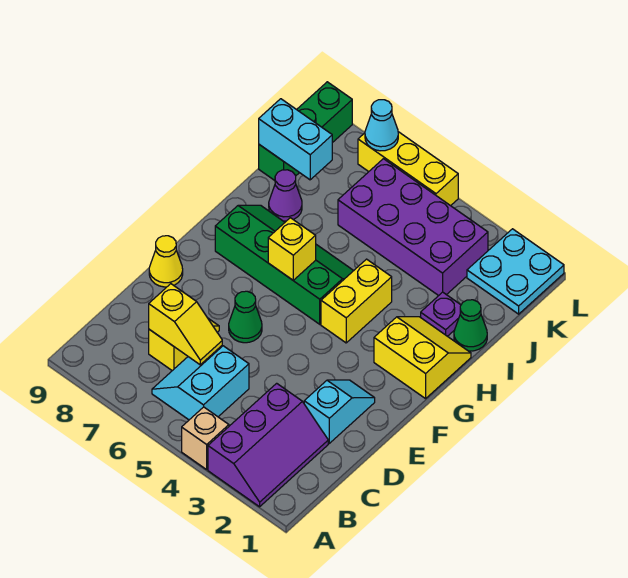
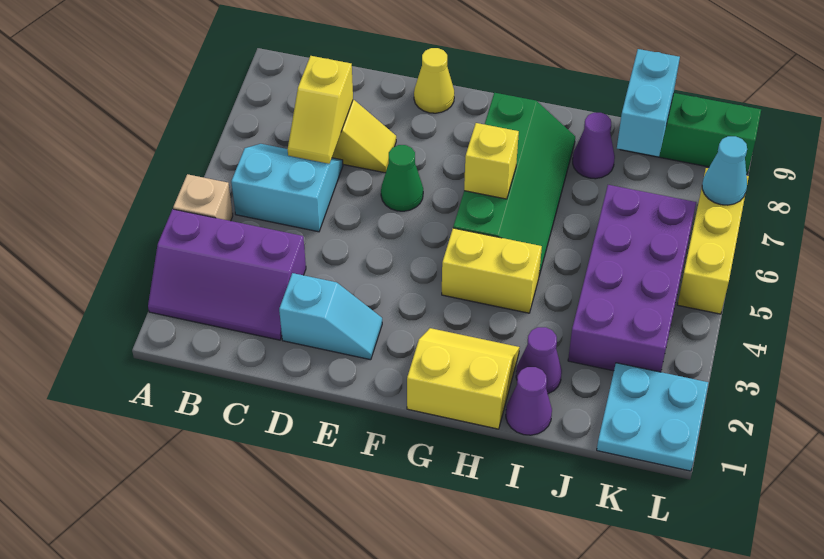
yellow slope G1:H2 level 1 top G -> yellow slope G1:H2 level 1 top 1
green cone I1 level 1 -> purple cone I1 level 1
purple plate I2 level 1 -> purple cone I2 level 1

